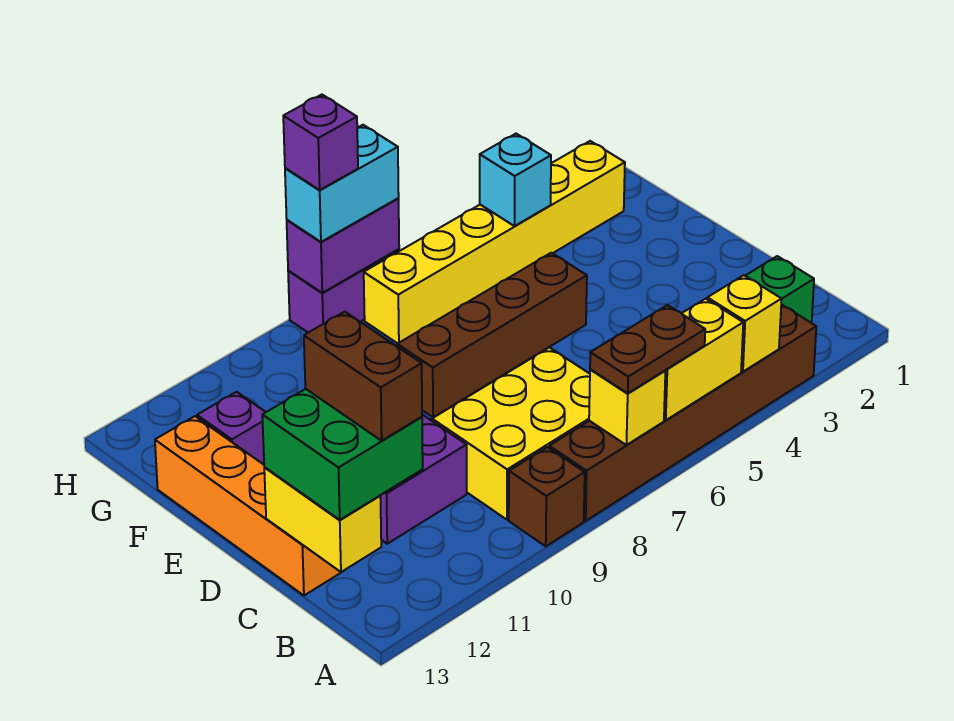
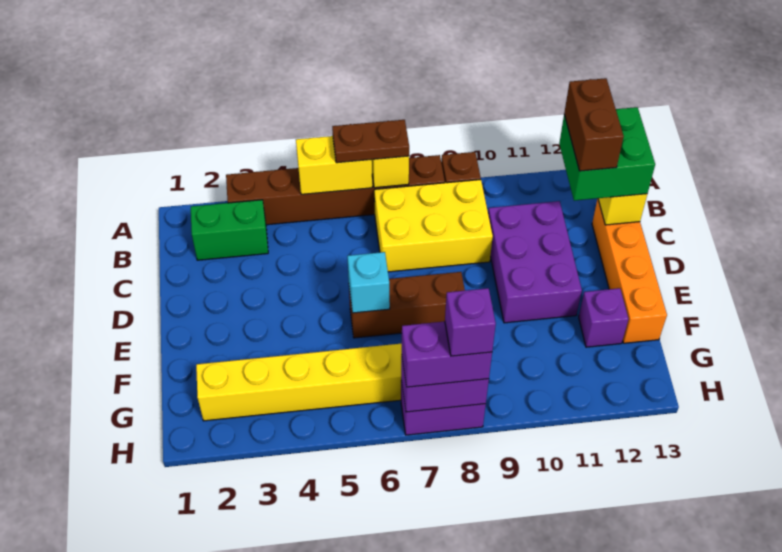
yellow brick A4 level 2 -> none
brown brick E5:E8 level 1 -> brown brick E6:E8 level 1
cyan brick G4 level 2 -> cyan brick E6 level 2
cyan brick H7:H8 level 3 -> purple brick H7:H8 level 3

